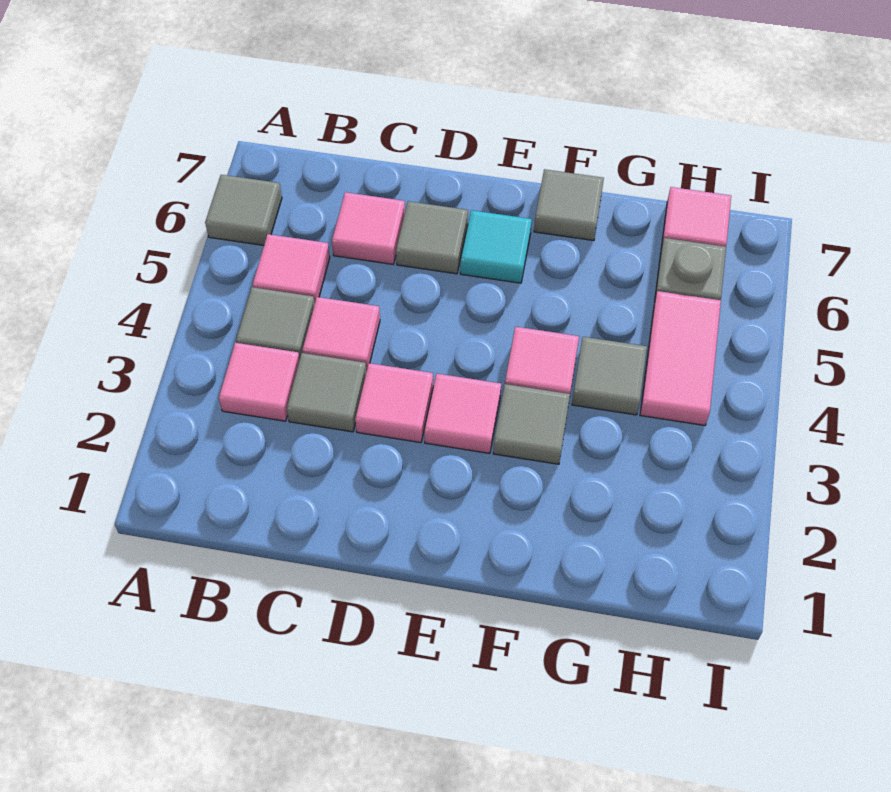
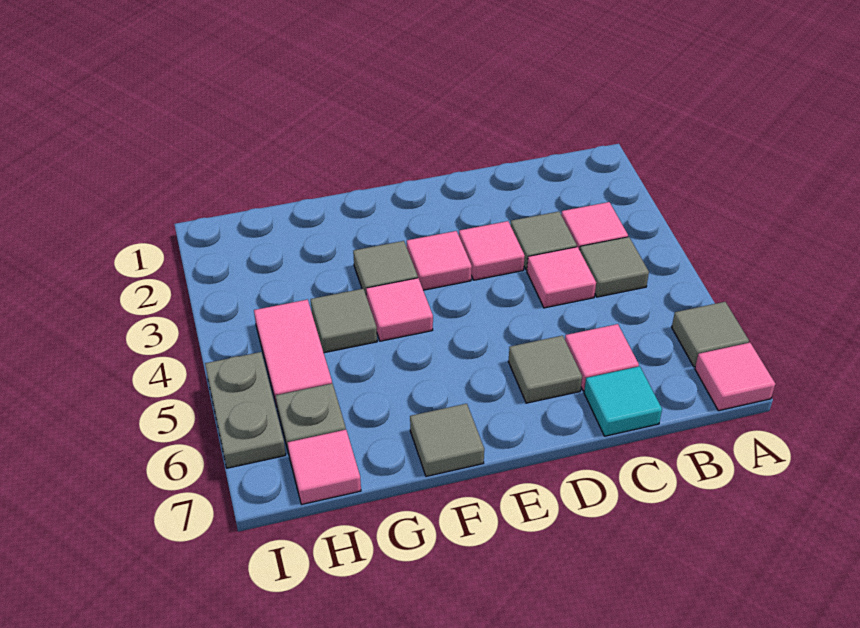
pink tile B5 level 1 -> pink tile A7 level 1
cyan tile E6 level 1 -> cyan tile C7 level 1
none -> grey plate I5:I6 level 1

